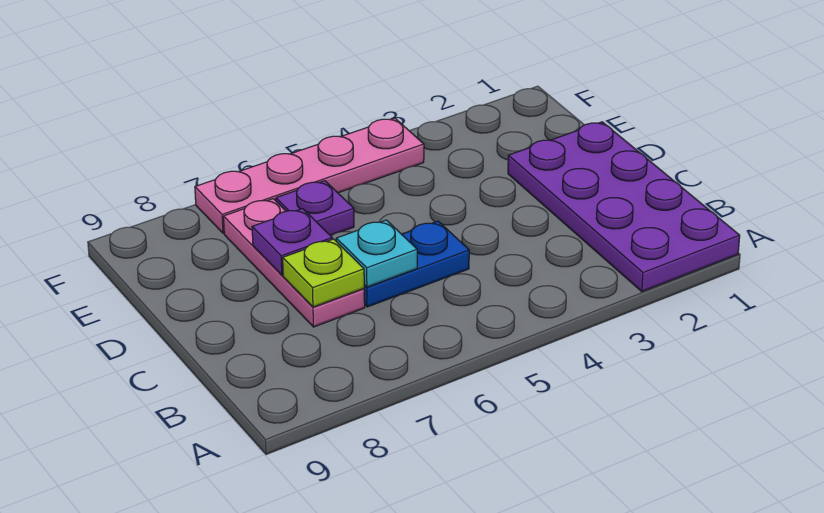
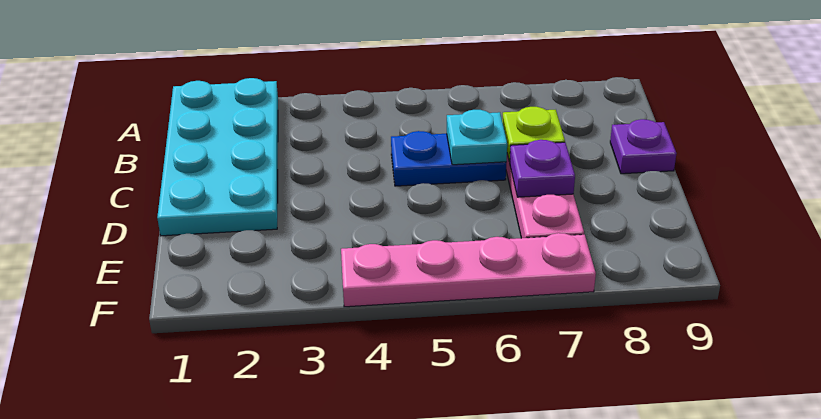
purple plate A1:D2 level 1 -> cyan plate A1:D2 level 1
purple plate E6 level 1 -> purple plate C9 level 1

